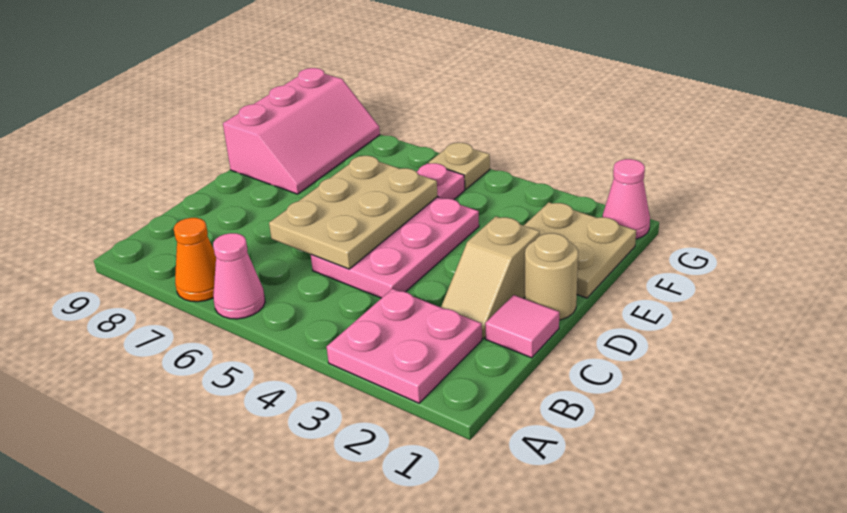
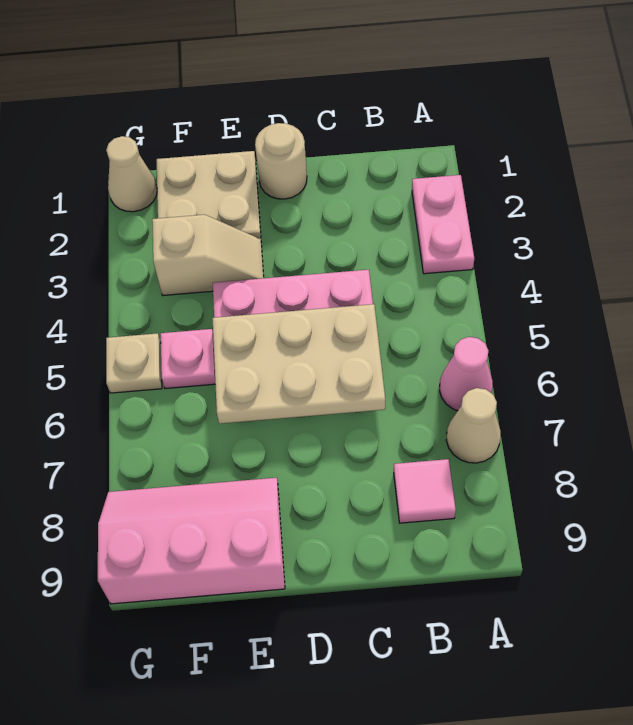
pink plate A2:B3 level 1 -> pink plate A2:A3 level 1
orange cone A7 level 1 -> tan cone A7 level 1
pink tile C1 level 1 -> pink tile B8 level 1
tan slope C2:D2 level 1 top D -> tan slope E3:F3 level 1 top F
pink cone G1 level 1 -> tan cone G1 level 1

